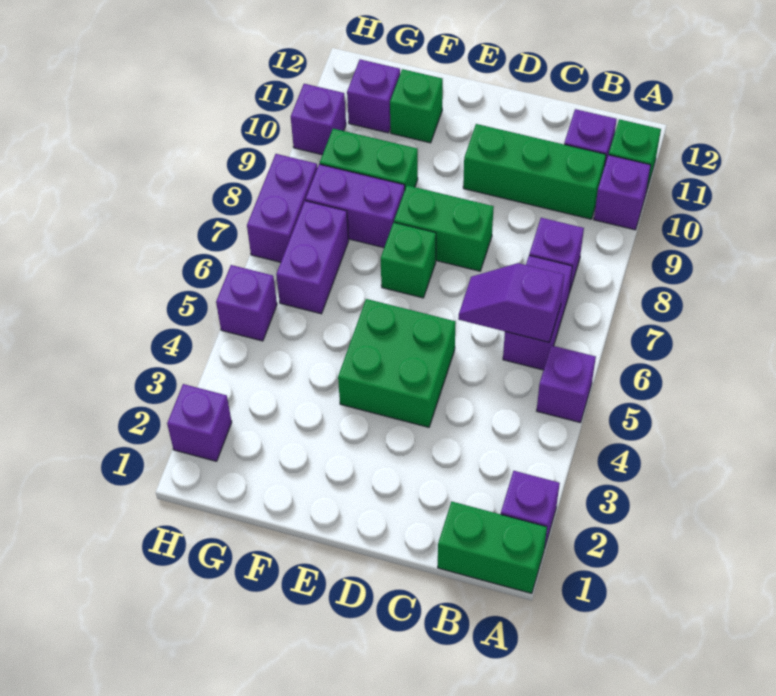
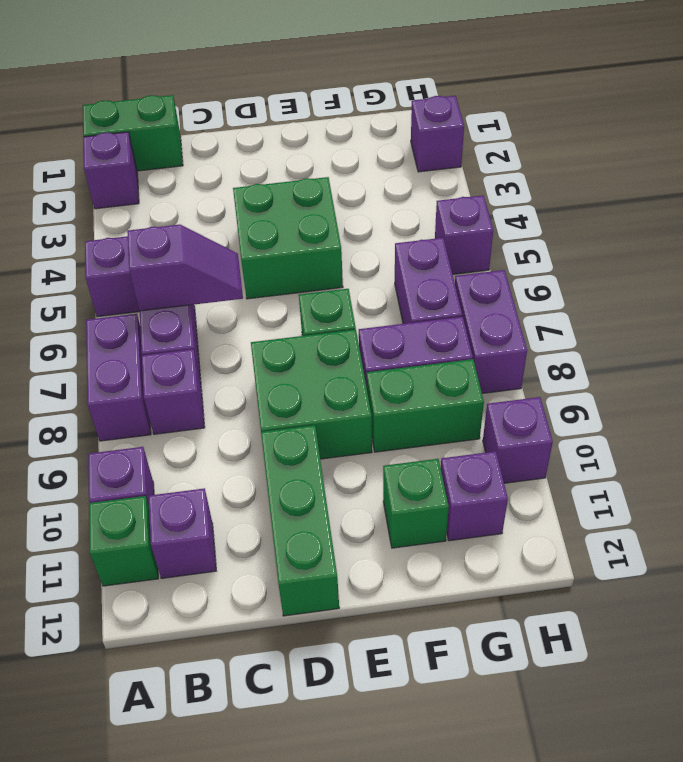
none -> purple brick A7:A8 level 1
green brick B10:D10 level 1 -> green brick D10:D12 level 1
green brick D8:E8 level 1 -> green brick D8:E9 level 1

